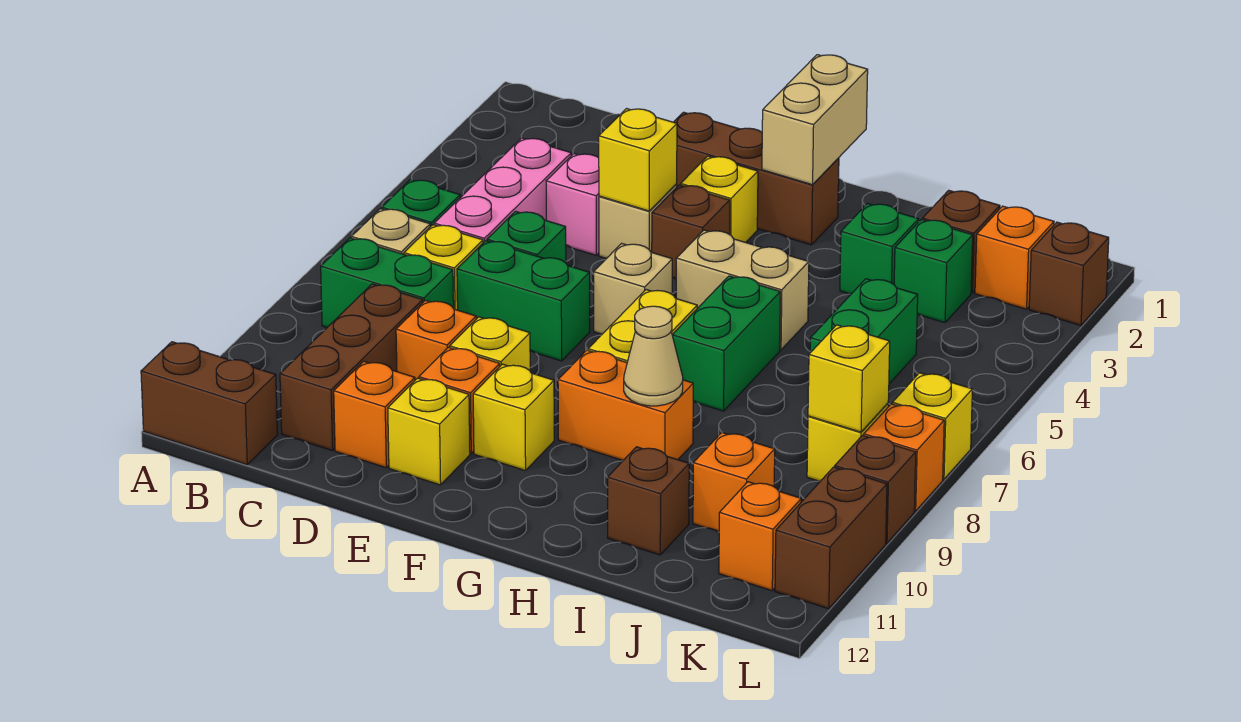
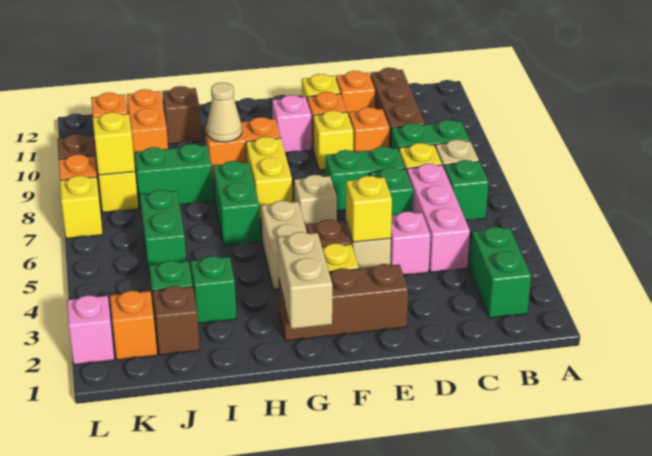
brown brick A12:B12 level 1 -> none
none -> green brick B2:B3 level 1
yellow brick F10 level 1 -> pink brick F10 level 1
tan brick G5:H5 level 1 -> tan brick G4:G5 level 1
none -> green brick I8:J8 level 1
orange brick J10 level 1 -> orange brick J10:J11 level 1
brown brick L2 level 1 -> pink brick L2 level 1
brown brick L10:L11 level 1 -> none

